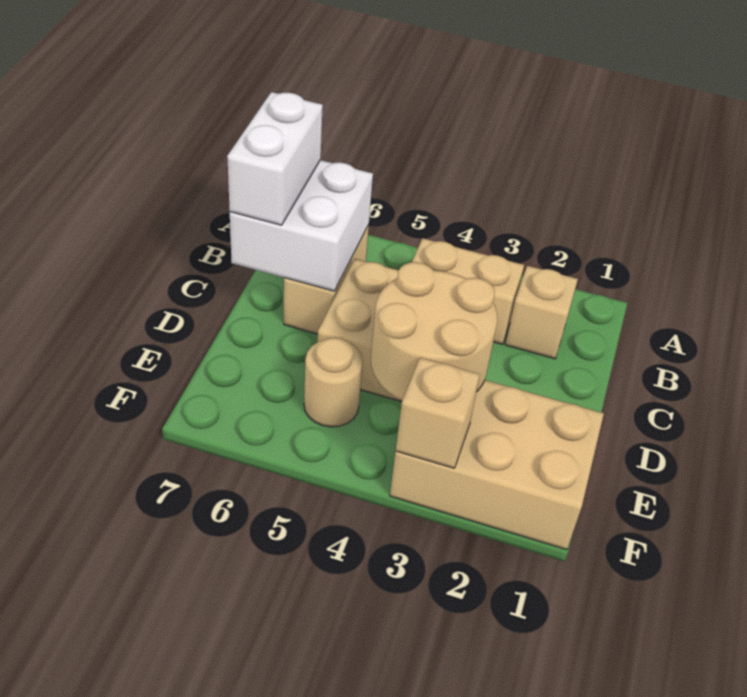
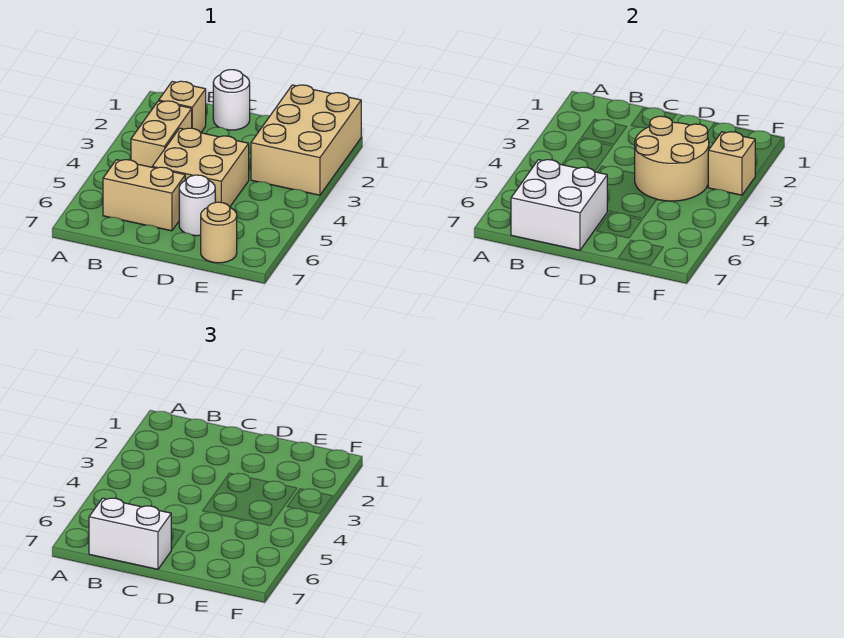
none -> white round brick C1 level 1
none -> white round brick D6 level 1
tan round brick E5 level 1 -> tan round brick E7 level 1

